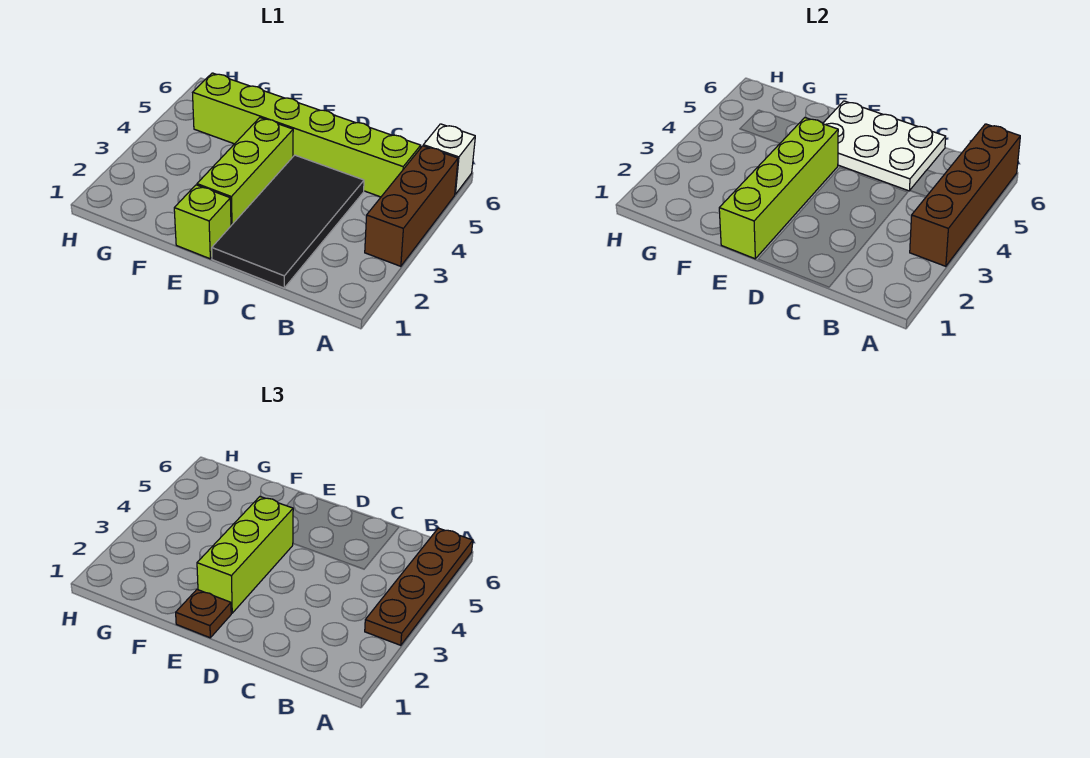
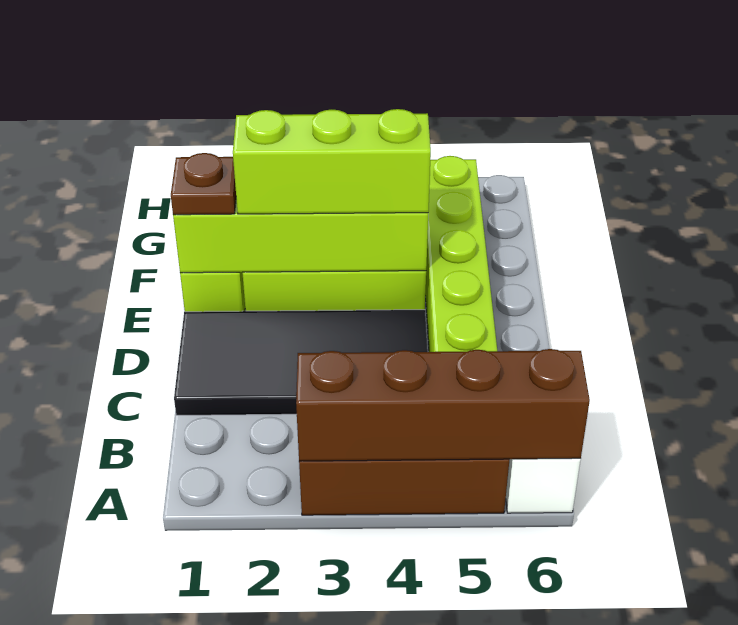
brown plate A3:A6 level 3 -> none
white plate C5:E6 level 2 -> none

